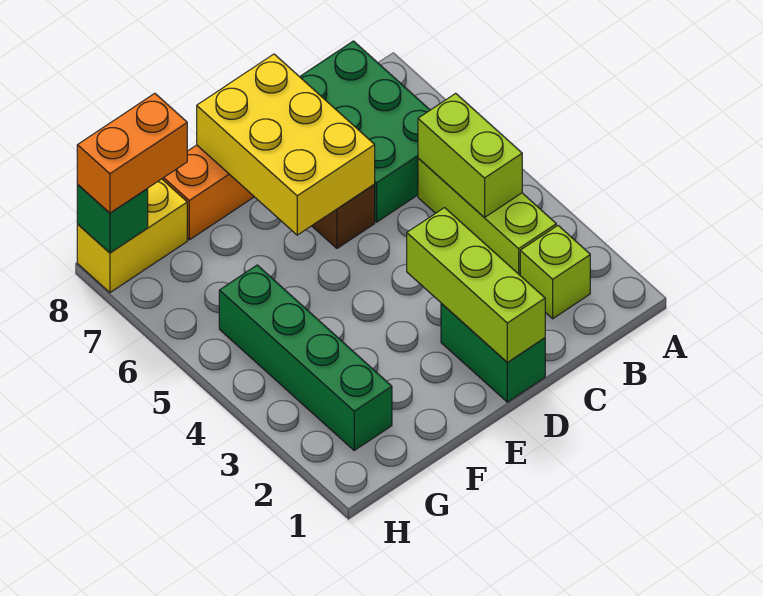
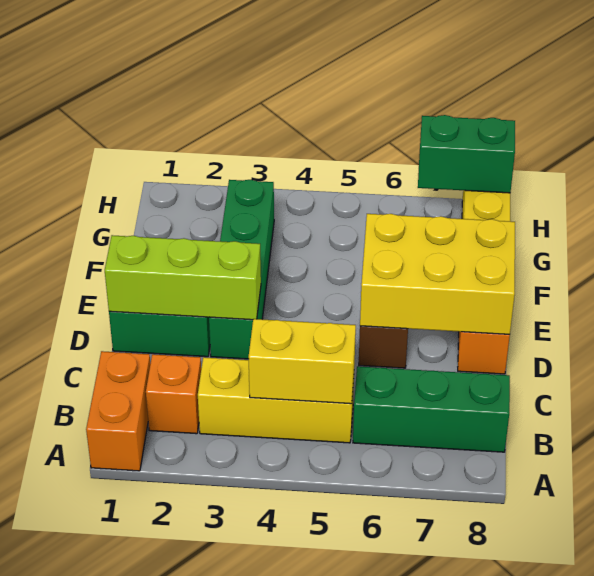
lime brick B2 level 1 -> orange brick B2 level 1
lime brick B3:B5 level 1 -> yellow brick B3:B5 level 1
lime brick B4:B5 level 2 -> yellow brick B4:B5 level 2
green brick B6:C8 level 1 -> green brick B6:B8 level 1
green brick G2:G5 level 1 -> green brick D3:G3 level 1
orange brick G8:H8 level 3 -> orange brick A1:B1 level 1
green brick H8 level 2 -> green brick H7:H8 level 2

